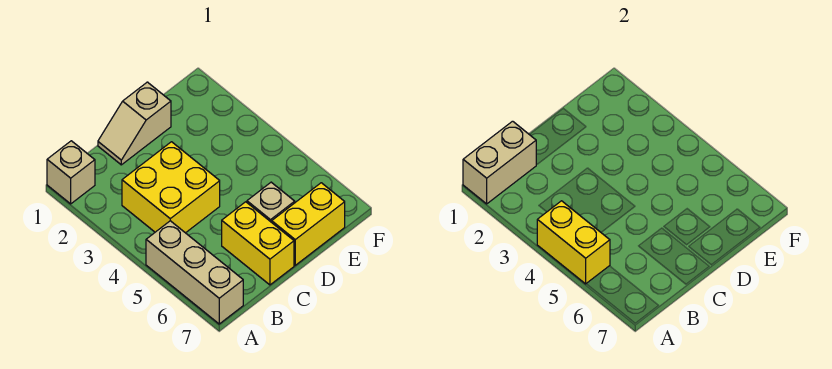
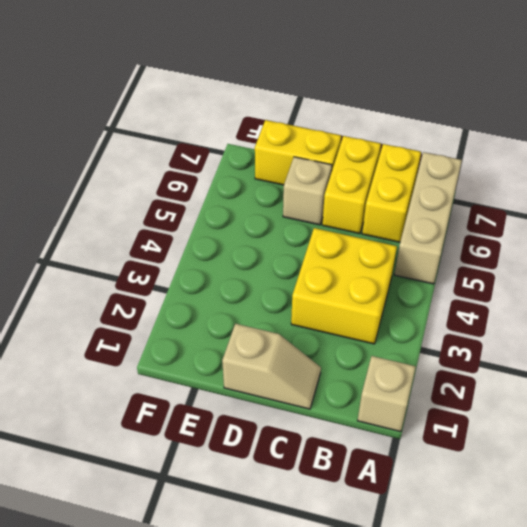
tan brick A1:B1 level 2 -> none
yellow brick A4:A5 level 2 -> yellow brick B6:B7 level 1

